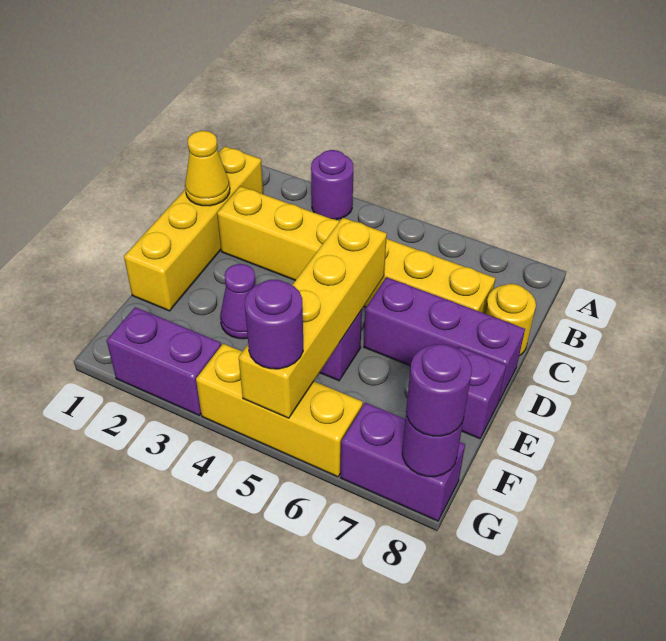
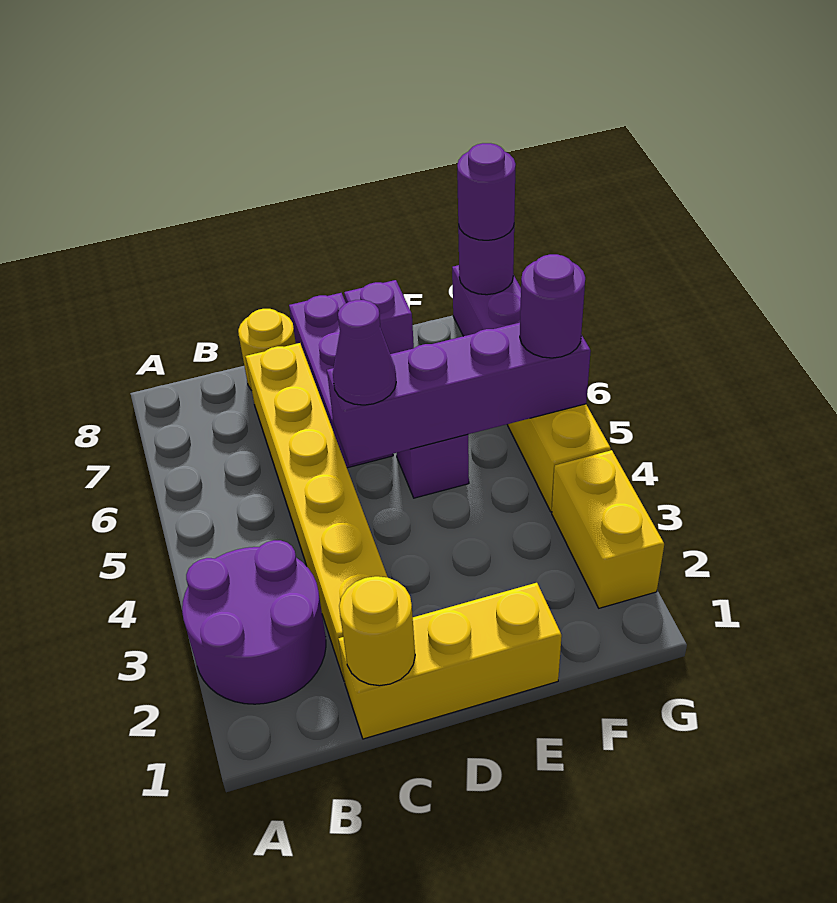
purple round brick A3 level 1 -> purple round brick A2:B3 level 1
yellow brick B1:E1 level 1 -> yellow brick C1:E1 level 1
yellow cone C1 level 2 -> yellow round brick C1 level 2
yellow brick D5:G5 level 2 -> purple brick D5:G5 level 2
purple cone E3 level 1 -> purple cone D5 level 3
purple brick G2:G3 level 1 -> yellow brick G2:G3 level 1

